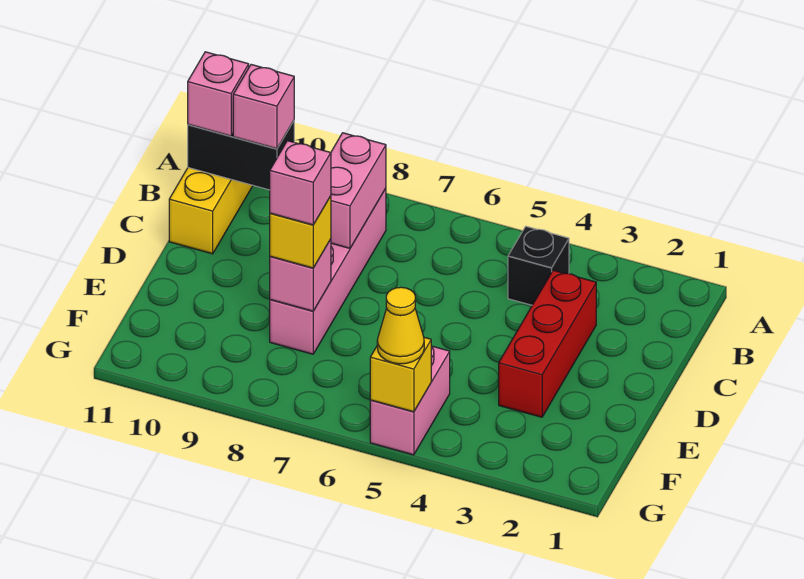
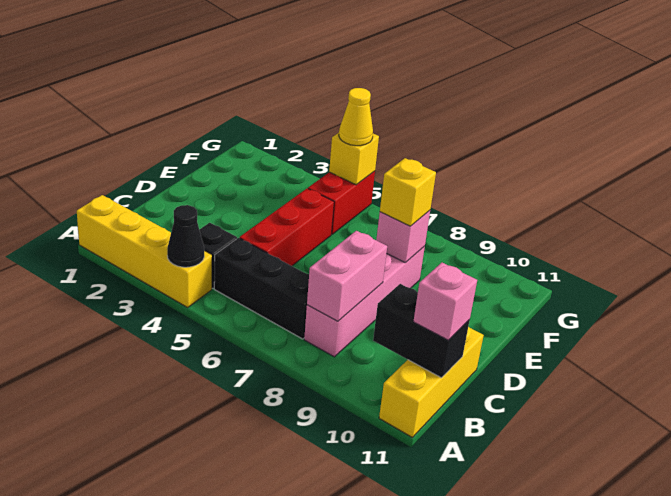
none -> yellow brick A1:A4 level 1
none -> black cone A4 level 2
none -> black brick B5:B7 level 1
pink brick B10 level 3 -> none
red brick C3:E3 level 1 -> red brick C5:E5 level 1
pink brick E8 level 4 -> none
pink brick F5:G5 level 1 -> red brick F5:G5 level 1

